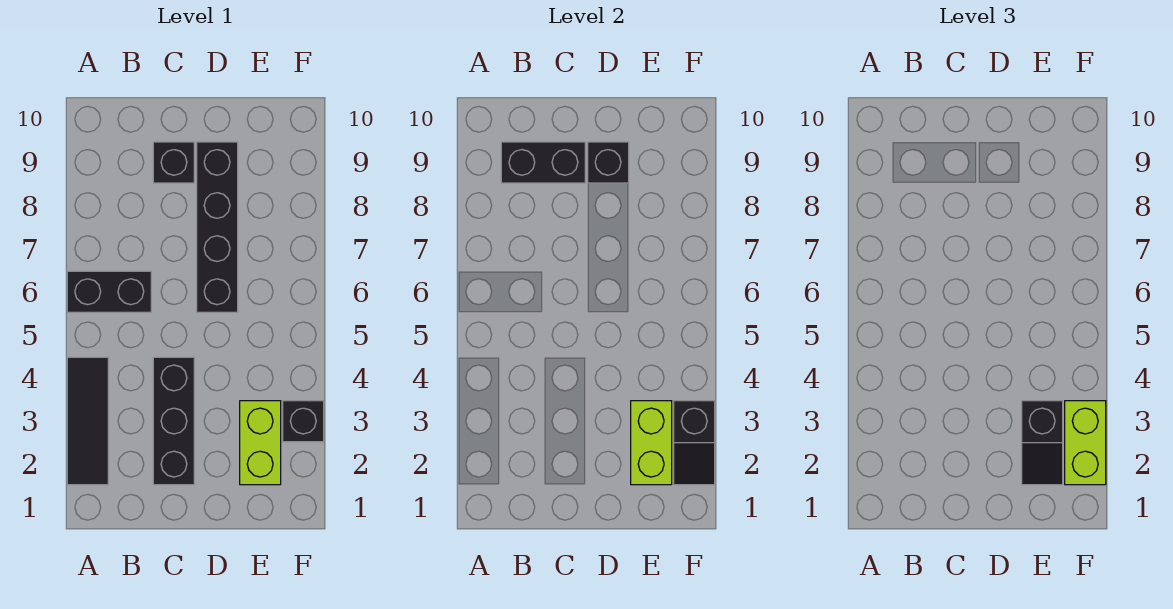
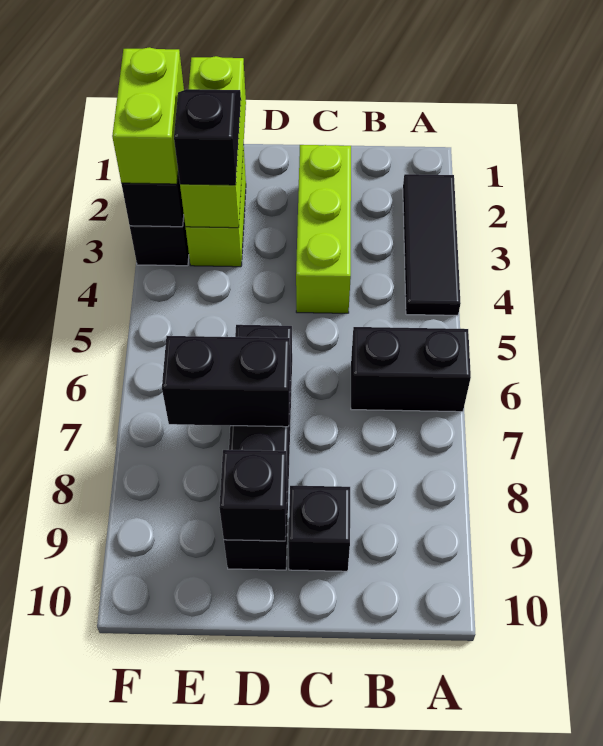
black brick B9:C9 level 2 -> black brick D7:E7 level 2
black brick C2:C4 level 1 -> lime brick C2:C4 level 1
lime brick E2:E3 level 2 -> lime brick E1:E3 level 2

